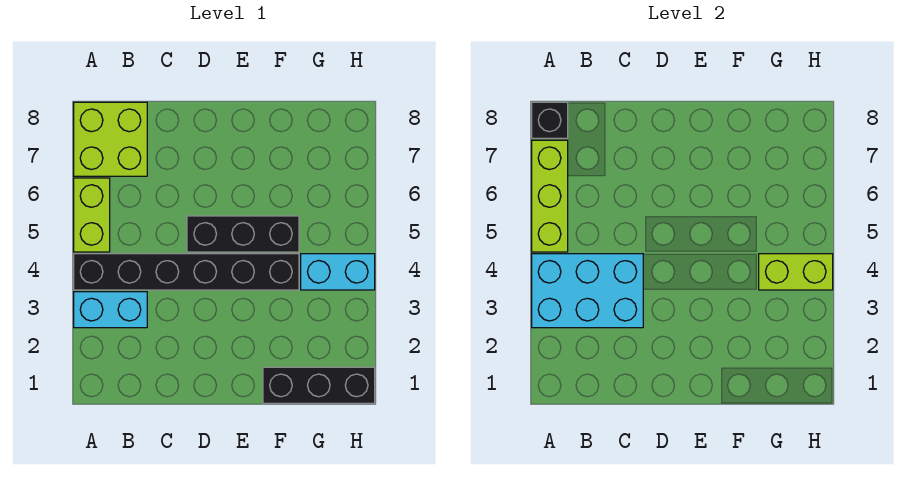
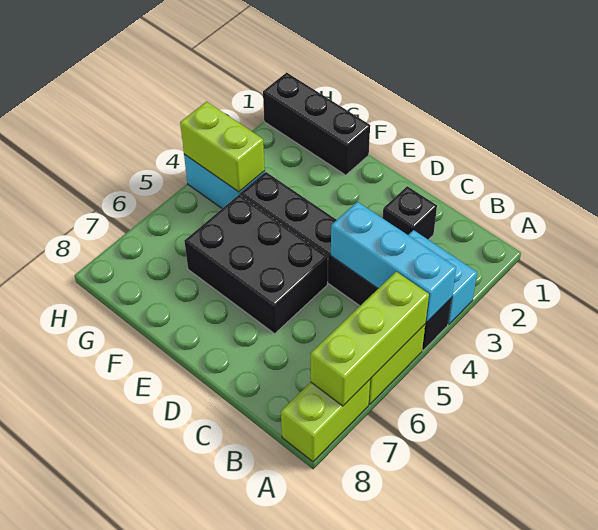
cyan brick A3:C4 level 2 -> cyan brick A4:C4 level 2
lime brick A7:B8 level 1 -> lime brick A7:A8 level 1
black brick A8 level 2 -> black brick C2 level 1
black brick D5:F5 level 1 -> black brick D5:F6 level 1

